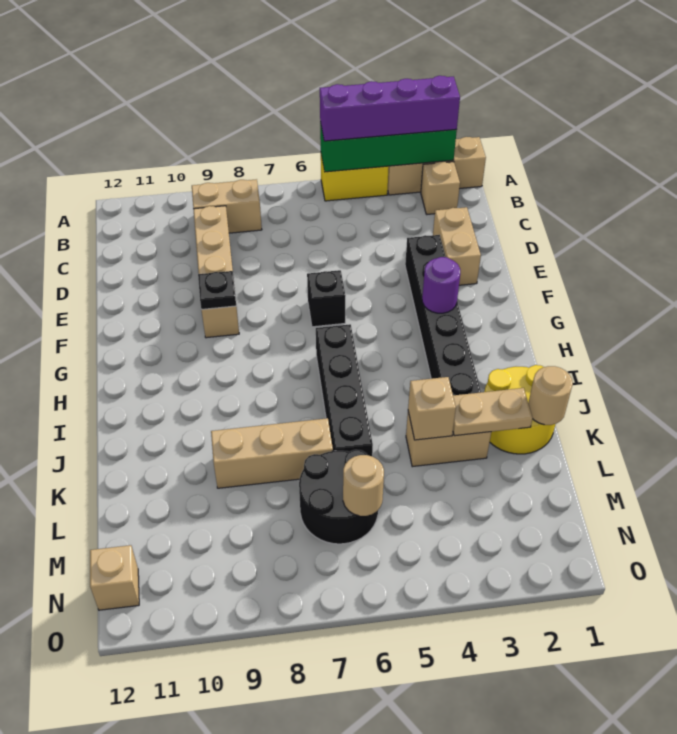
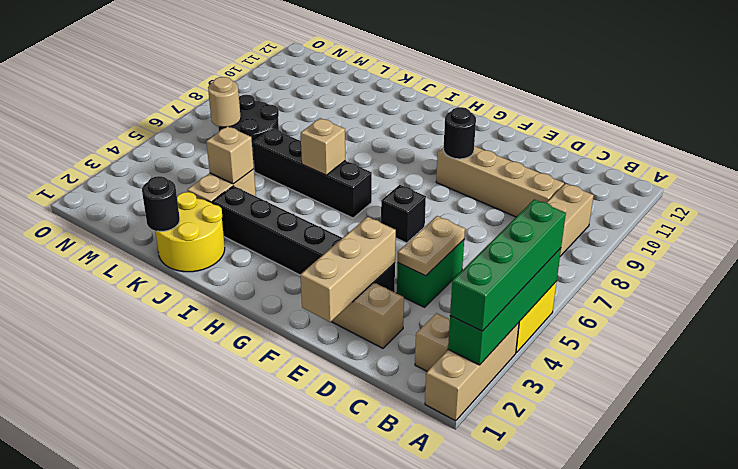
purple brick A2:A5 level 3 -> green brick A2:A5 level 3
none -> green brick D4:D5 level 1
black plate F9 level 2 -> black round brick F9 level 2
purple round brick G3 level 2 -> none
tan round brick K1 level 2 -> black round brick K1 level 2
tan plate K2:K3 level 2 -> tan plate D4:D5 level 2
tan brick K7:K9 level 1 -> tan brick E1:E3 level 2
tan brick N12 level 1 -> tan brick I6 level 2

